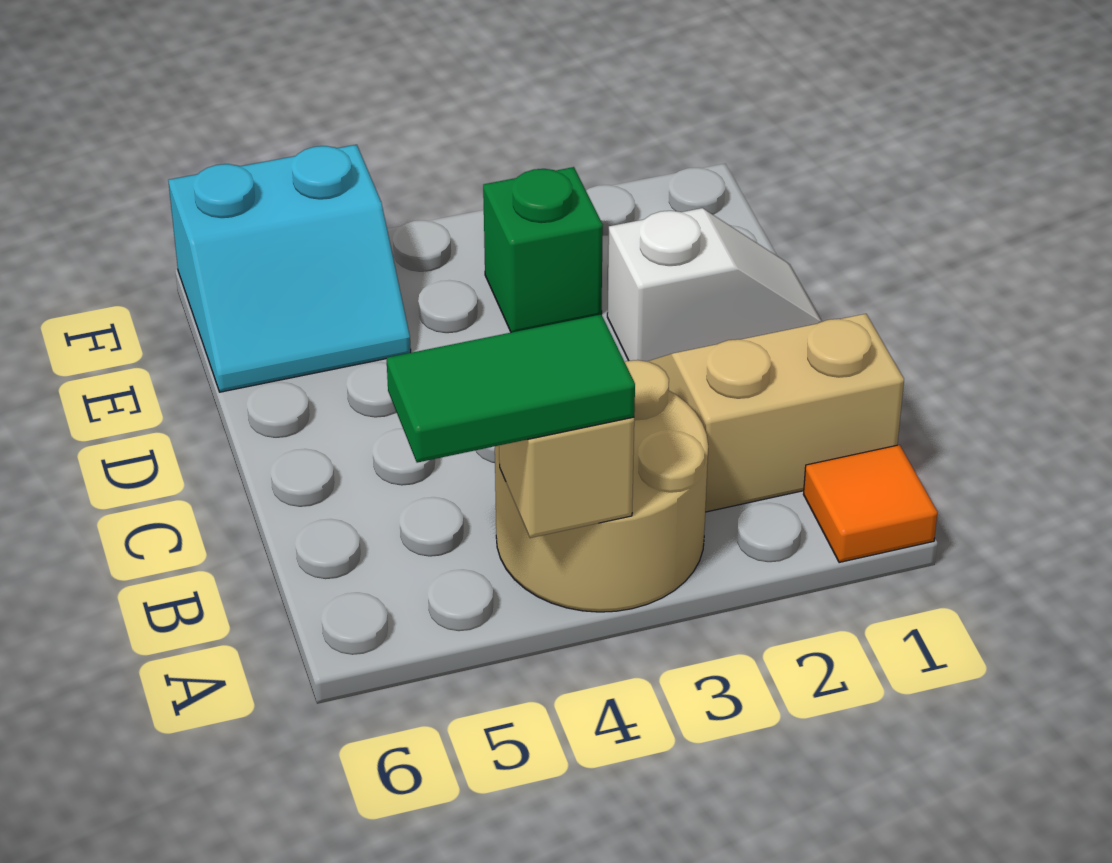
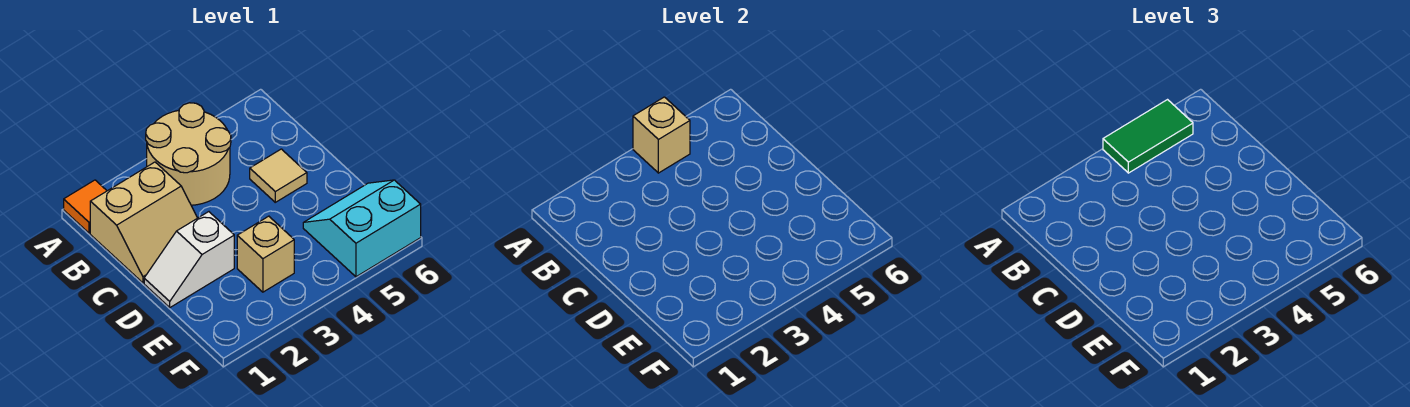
none -> tan tile C5 level 1
green brick E3 level 1 -> tan brick E3 level 1

